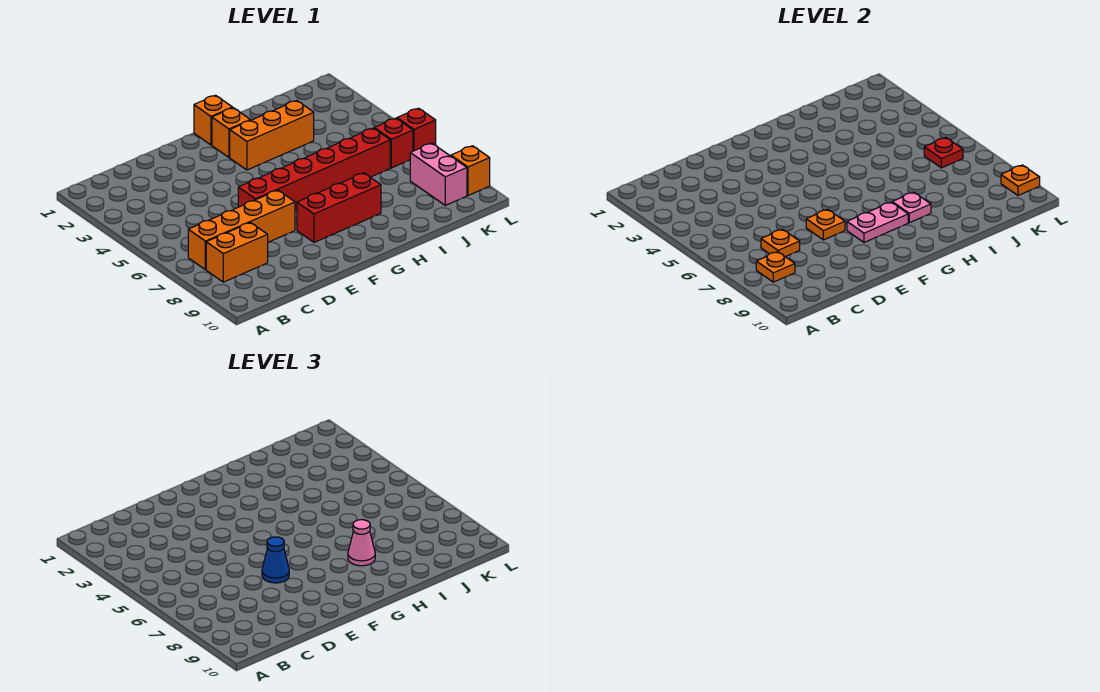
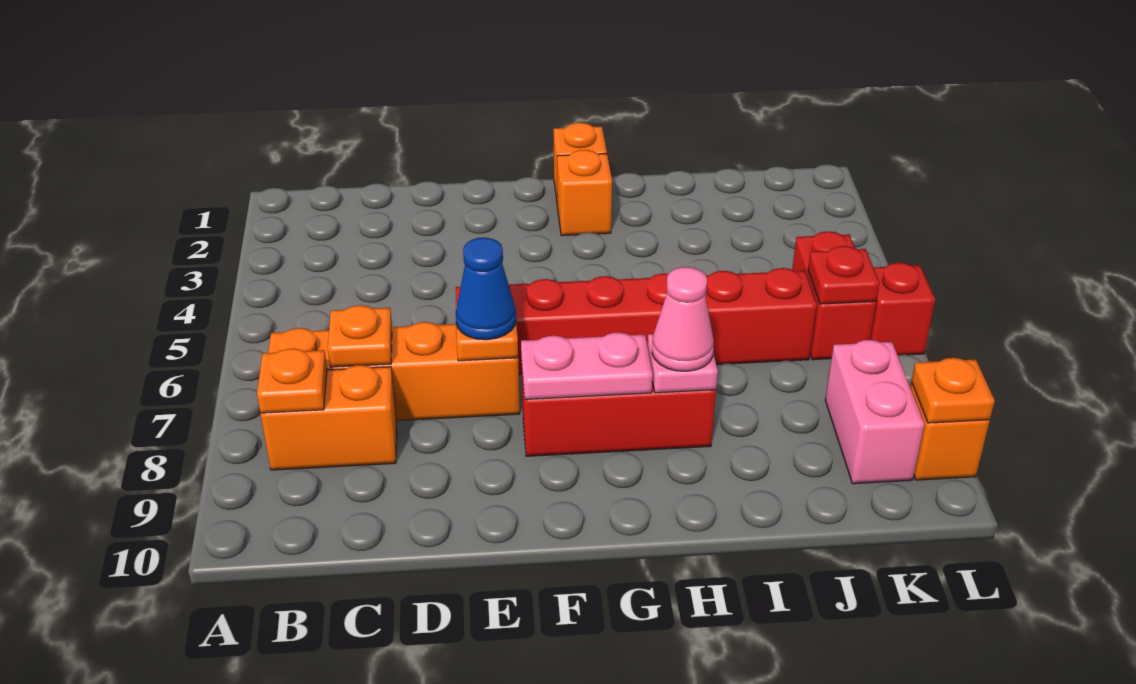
orange brick G3:I3 level 1 -> none
red brick K6 level 1 -> red brick K5:K6 level 1

